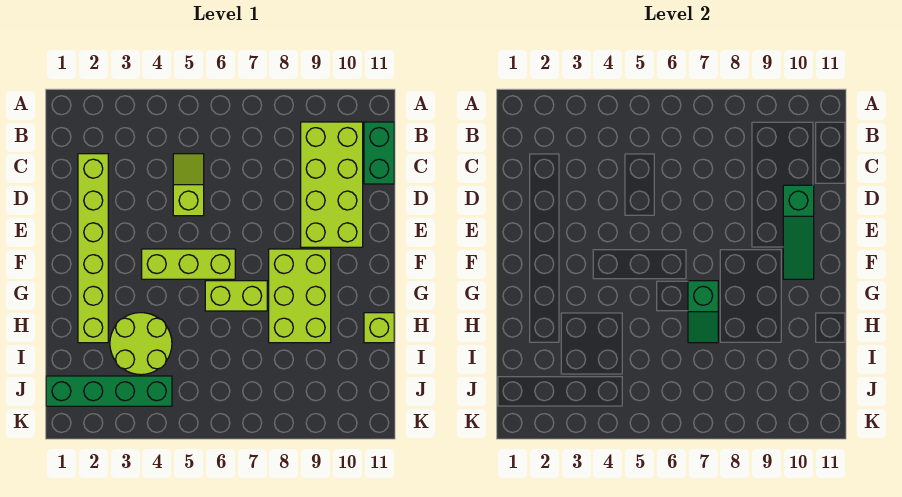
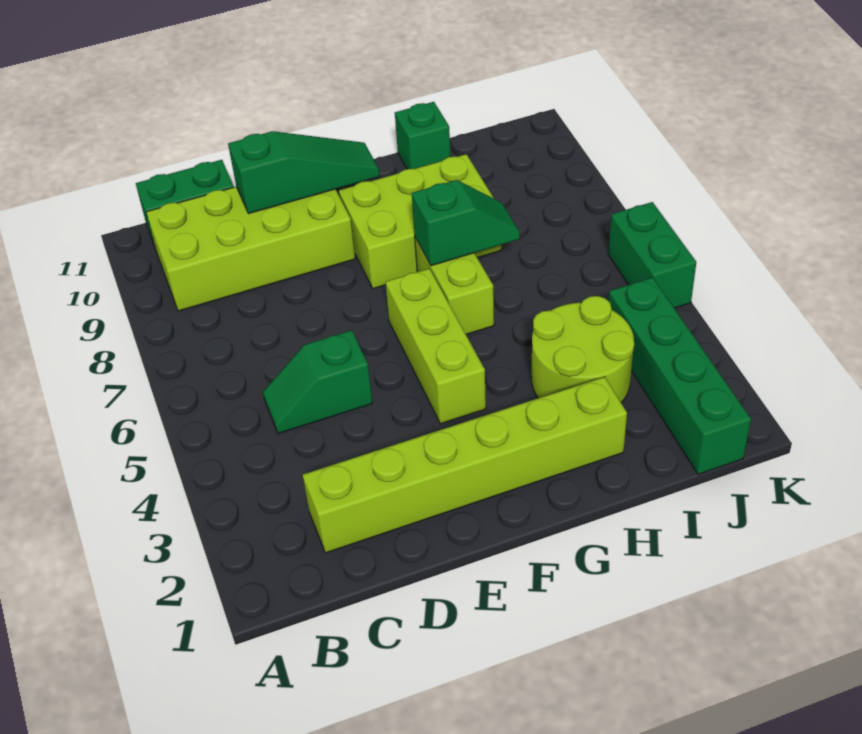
lime slope C5:D5 level 1 top D -> green slope C5:D5 level 1 top D
lime brick H11 level 1 -> green brick H11 level 1
none -> green brick K5:K6 level 1

